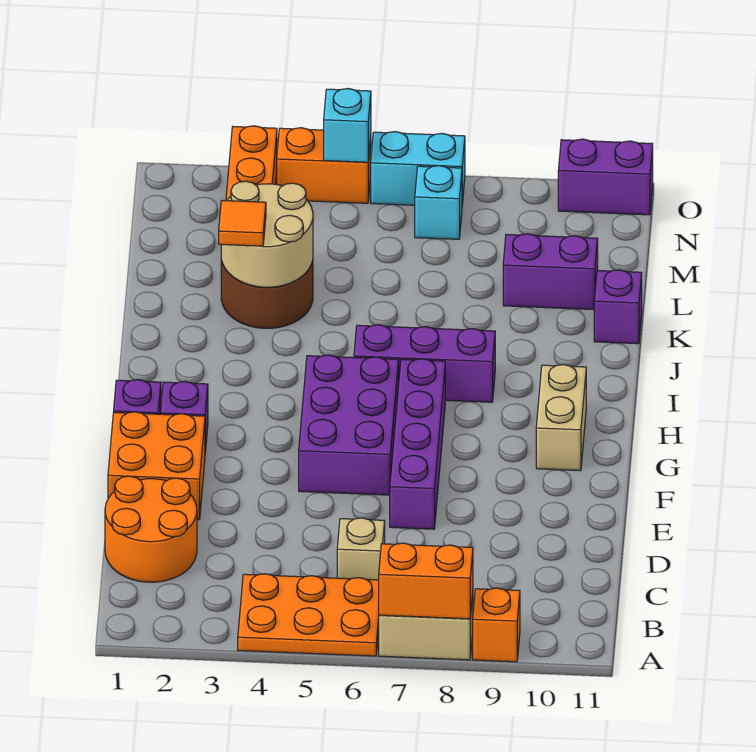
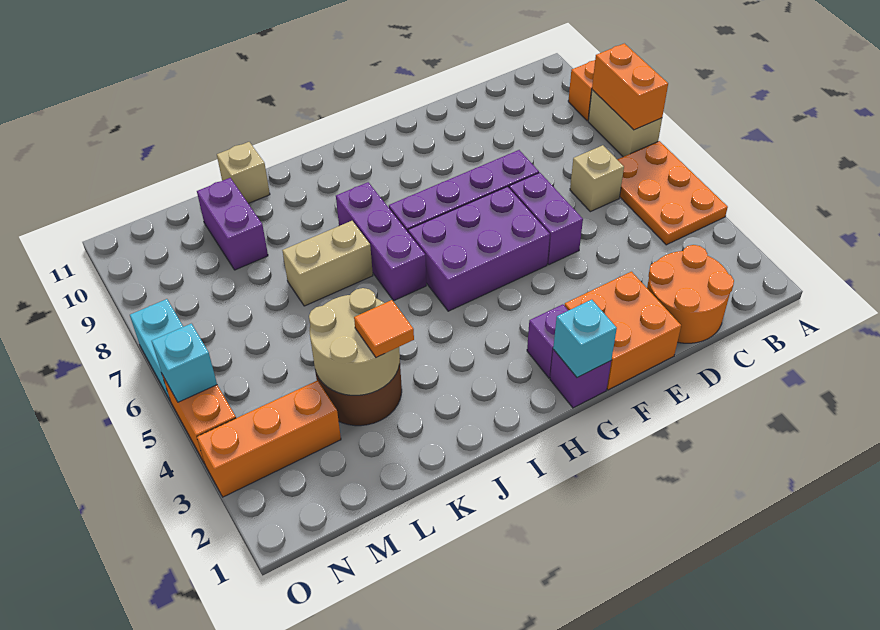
tan brick G10:H10 level 1 -> tan brick J7:K7 level 1
purple brick K11 level 1 -> tan brick K11 level 1
cyan brick N7 level 1 -> cyan brick G1 level 2
purple brick O10:O11 level 1 -> purple brick E5:E6 level 1

